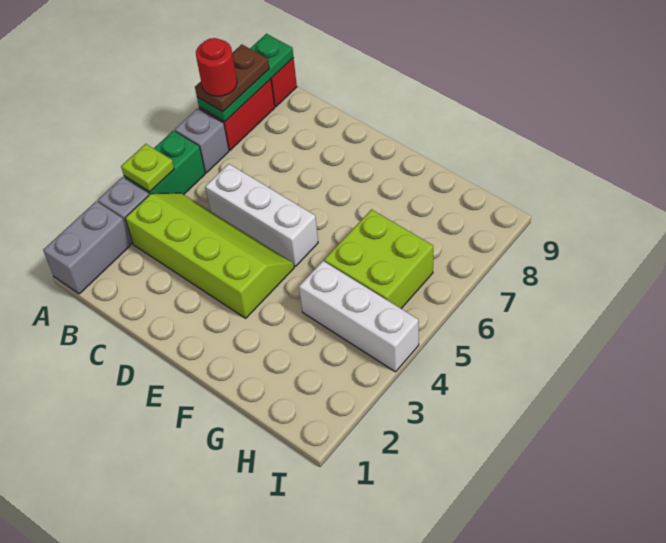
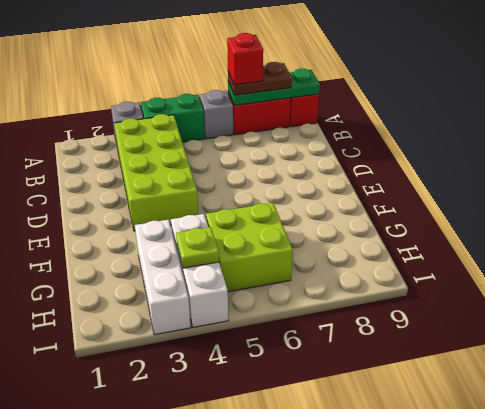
grey brick A1:A2 level 1 -> none
lime plate A4 level 2 -> lime plate H4 level 2
red round brick A7 level 4 -> red brick A7 level 4
lime slope B3:E4 level 1 top 3 -> lime brick B3:E4 level 1
white brick C5:E5 level 1 -> white brick G3:I3 level 1

